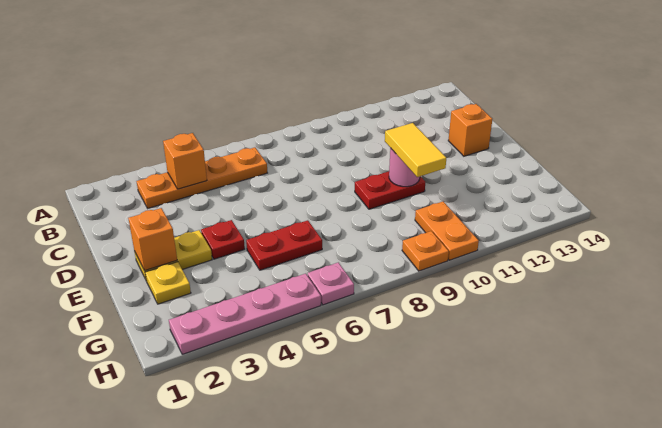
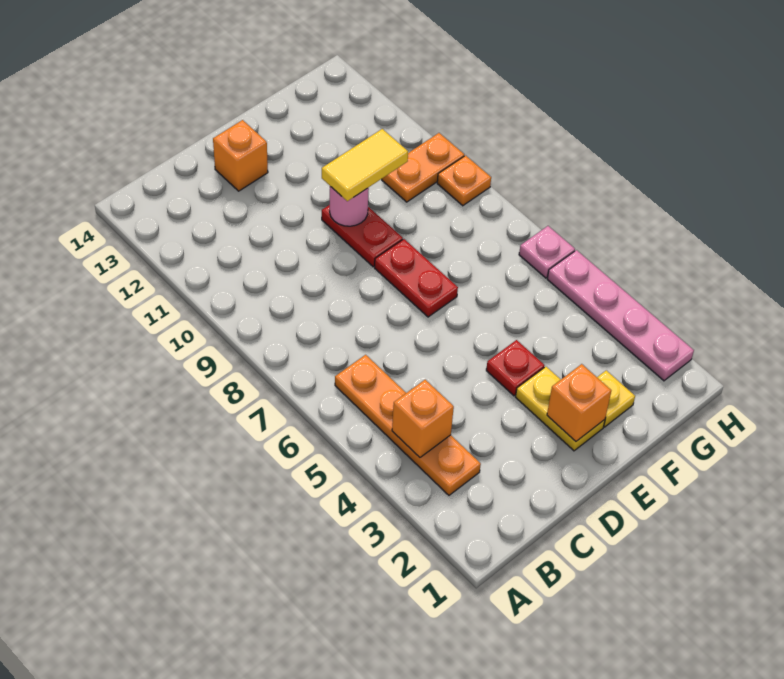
red plate F5:F6 level 1 -> red plate E7:E8 level 1

